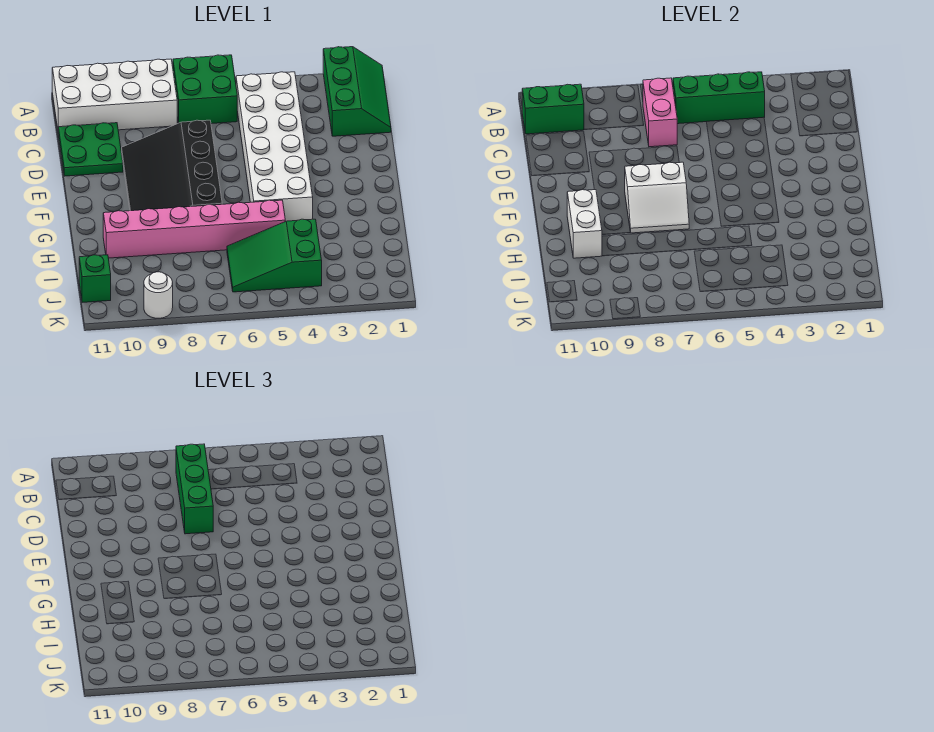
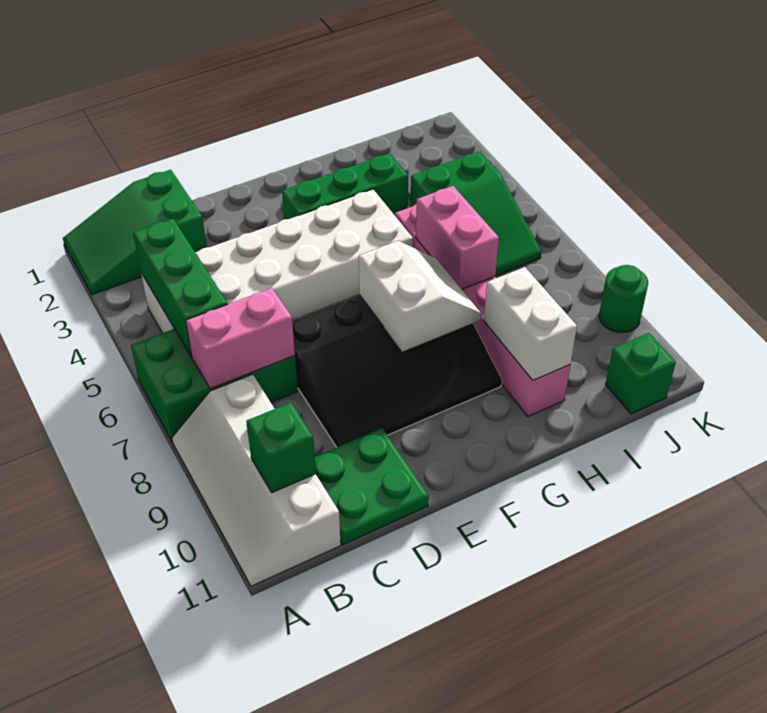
green slope A1:C2 level 1 top 2 -> green slope A1:C2 level 1 top C
green brick A6:B7 level 1 -> green brick A6:C7 level 1
white brick A8:B11 level 1 -> white slope A8:B11 level 1 top B
green brick B7:D7 level 3 -> green brick F3:H3 level 1
green brick B10:B11 level 2 -> green brick B10 level 2
white brick G10:H10 level 2 -> white brick H9:H10 level 2
none -> pink brick H6:H7 level 2
white round brick K9 level 1 -> green round brick K9 level 1

